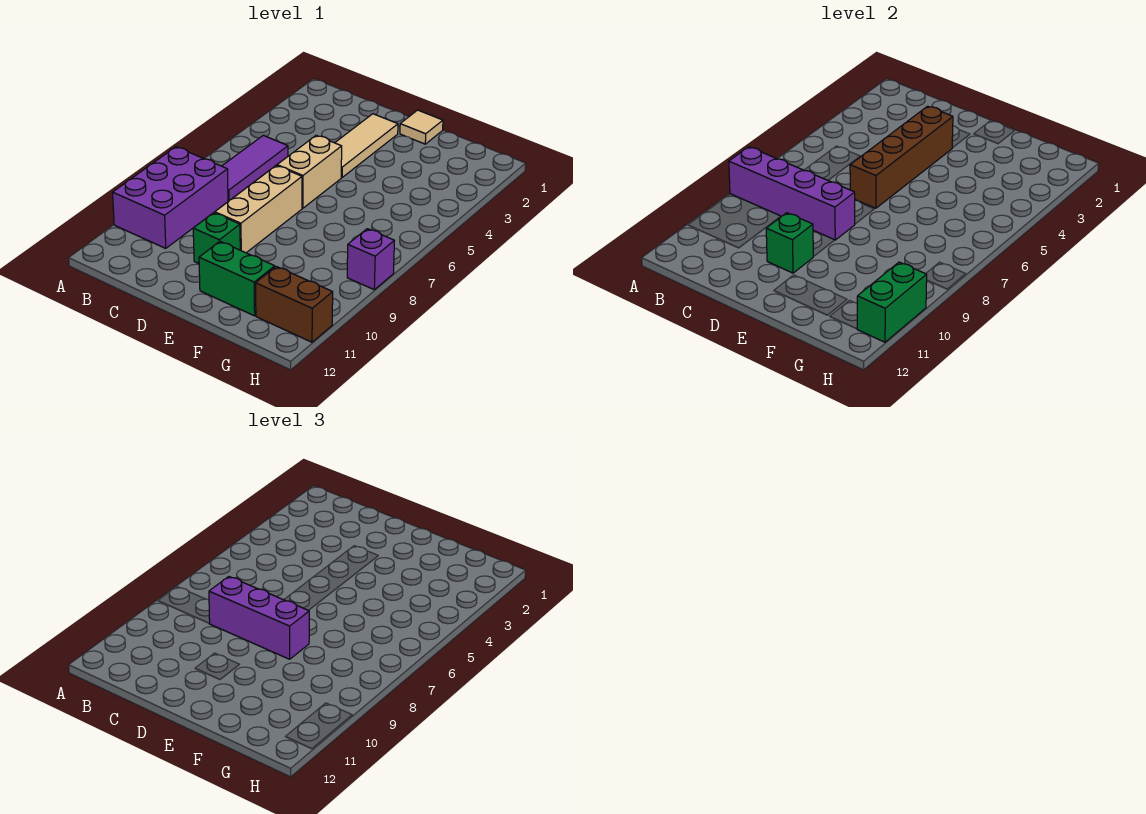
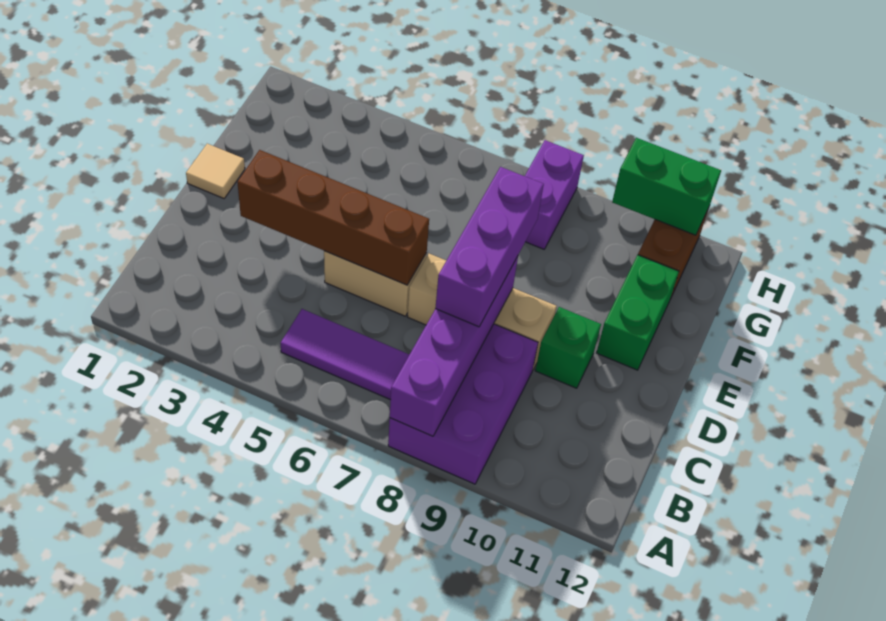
purple brick A8:B10 level 1 -> purple brick A8:C9 level 1
tan tile D2:D4 level 1 -> none
green brick D10 level 2 -> none
purple brick H8 level 1 -> purple brick G8:H8 level 1

